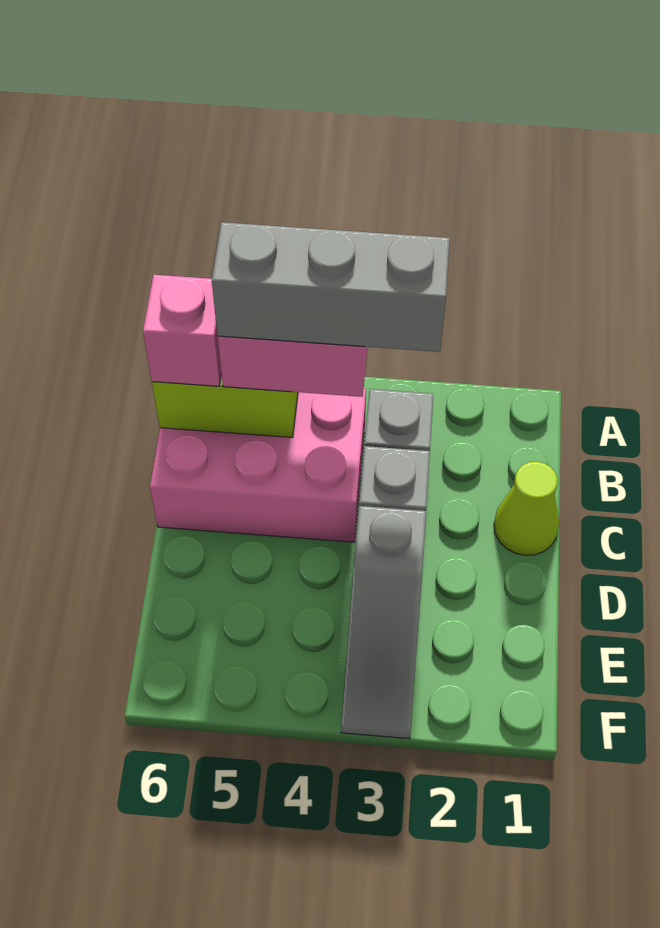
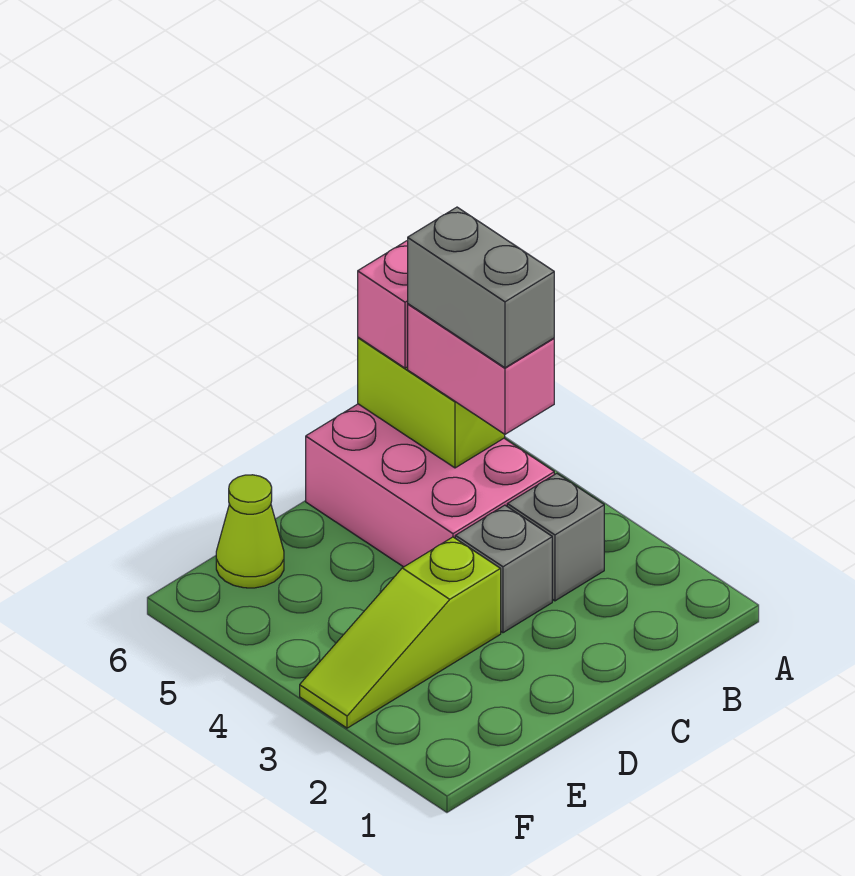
grey brick B3:B5 level 4 -> grey brick B4:B5 level 4
lime cone C1 level 1 -> lime cone E6 level 1
grey slope D3:F3 level 1 top D -> lime slope D3:F3 level 1 top D

